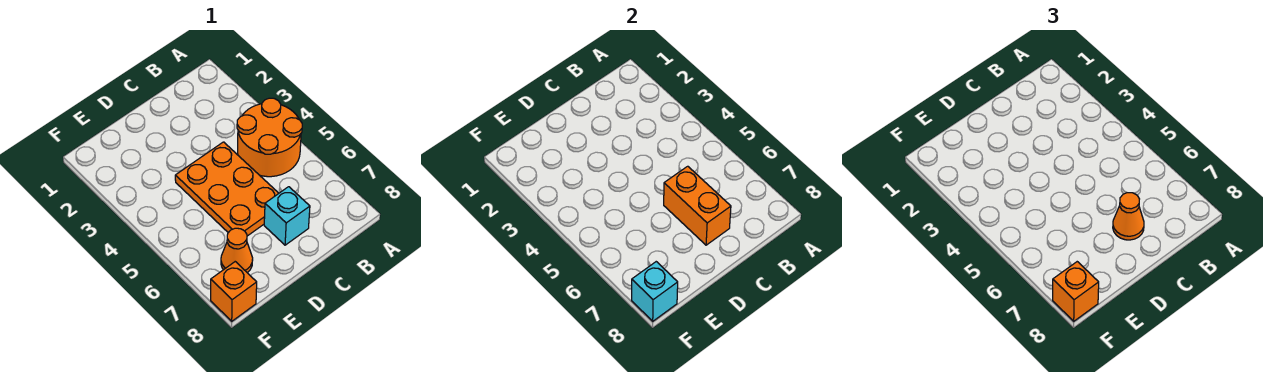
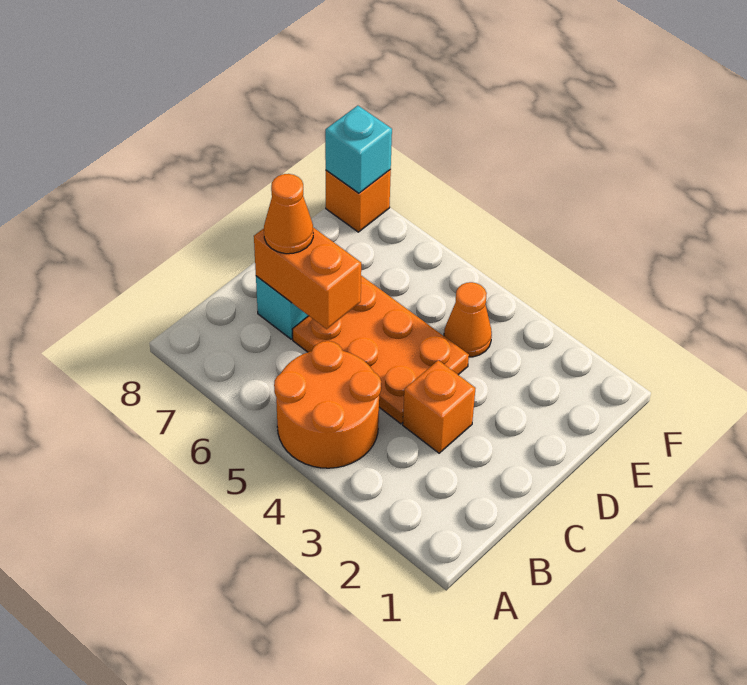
orange cone E7 level 1 -> orange cone E4 level 1
orange brick F8 level 3 -> orange brick C3 level 1

